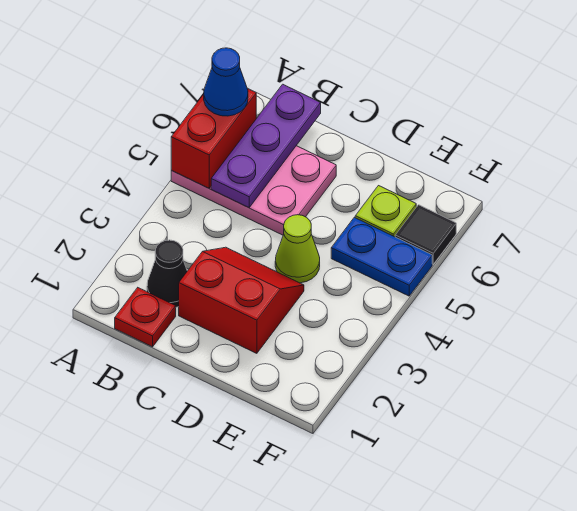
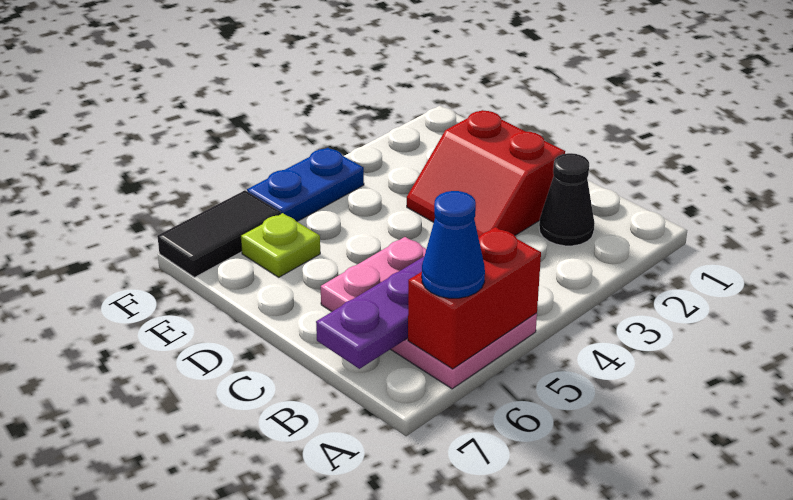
red plate B1 level 1 -> none
lime cone D4 level 1 -> none
blue plate E5:F5 level 1 -> blue plate F4:F5 level 1
black tile F6 level 1 -> black tile F6:F7 level 1

